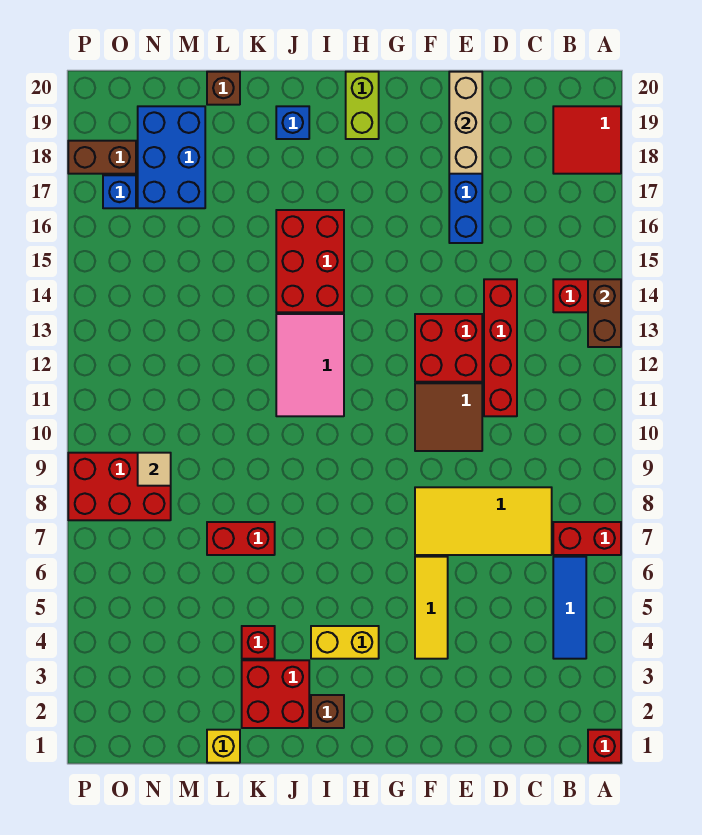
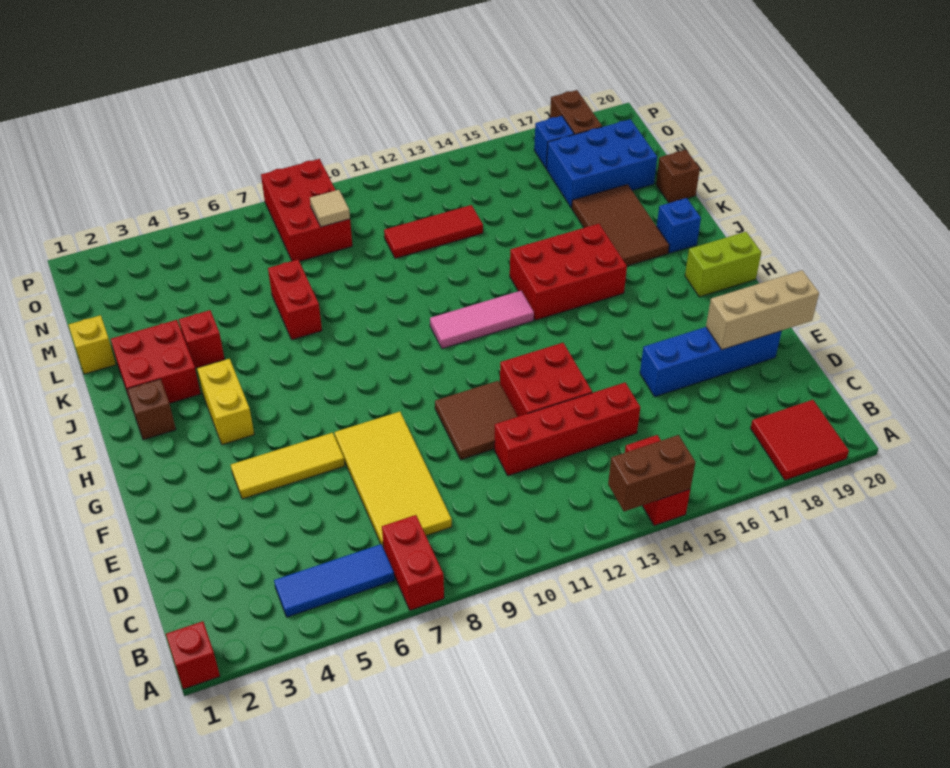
pink tile I11:J13 level 1 -> pink tile I11:I13 level 1
none -> brown tile J17:L18 level 1
none -> red tile M11:M13 level 1

